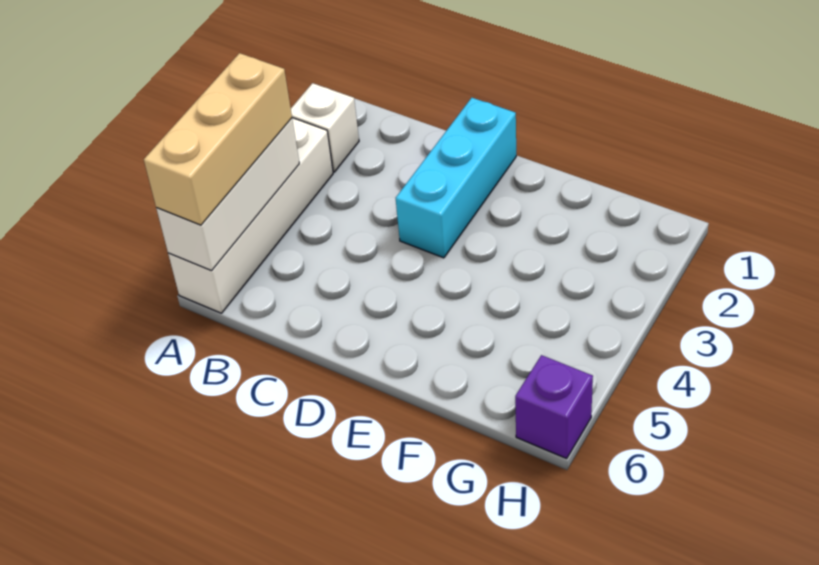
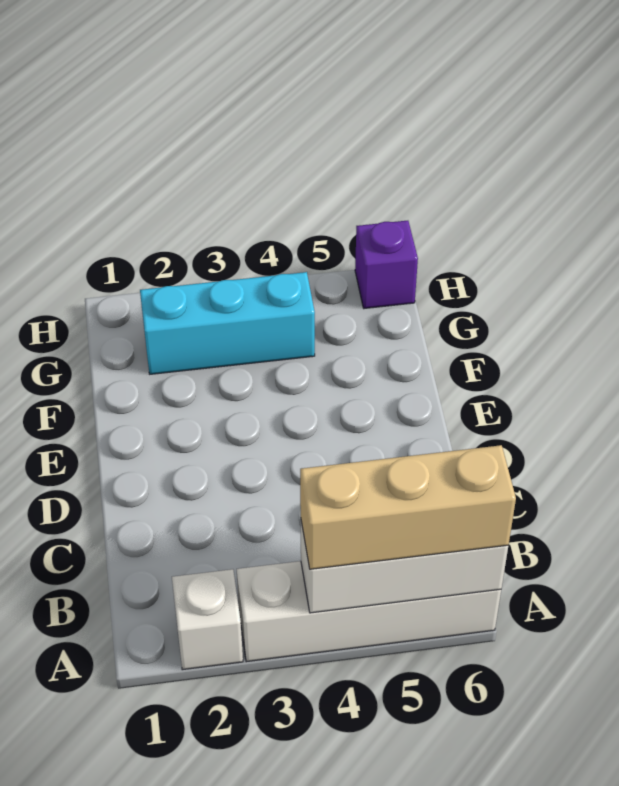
cyan brick D1:D3 level 1 -> cyan brick G2:G4 level 1

